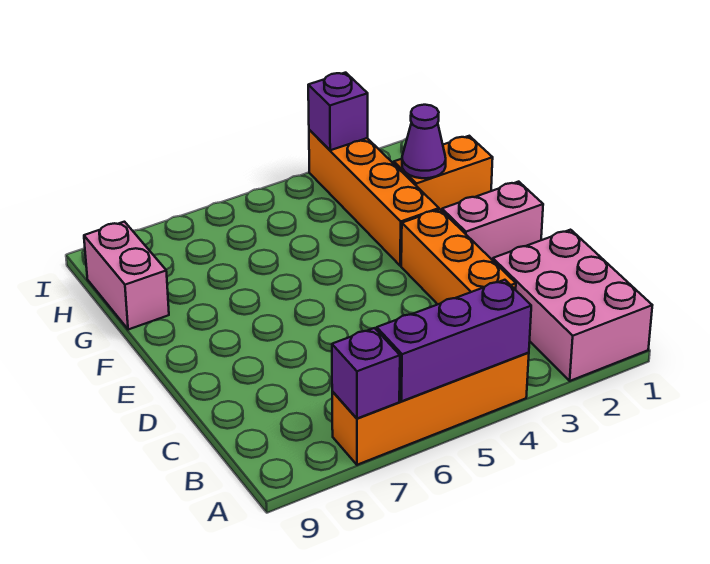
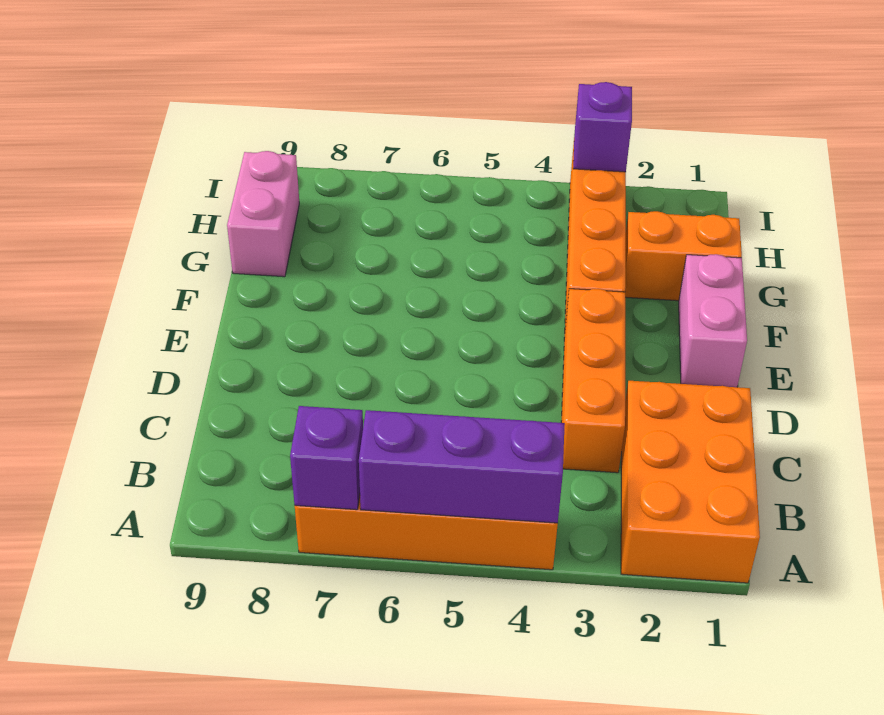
pink brick A1:C2 level 1 -> orange brick A1:C2 level 1
pink brick E1:E2 level 1 -> pink brick E1:F1 level 1
purple cone G2 level 2 -> none

